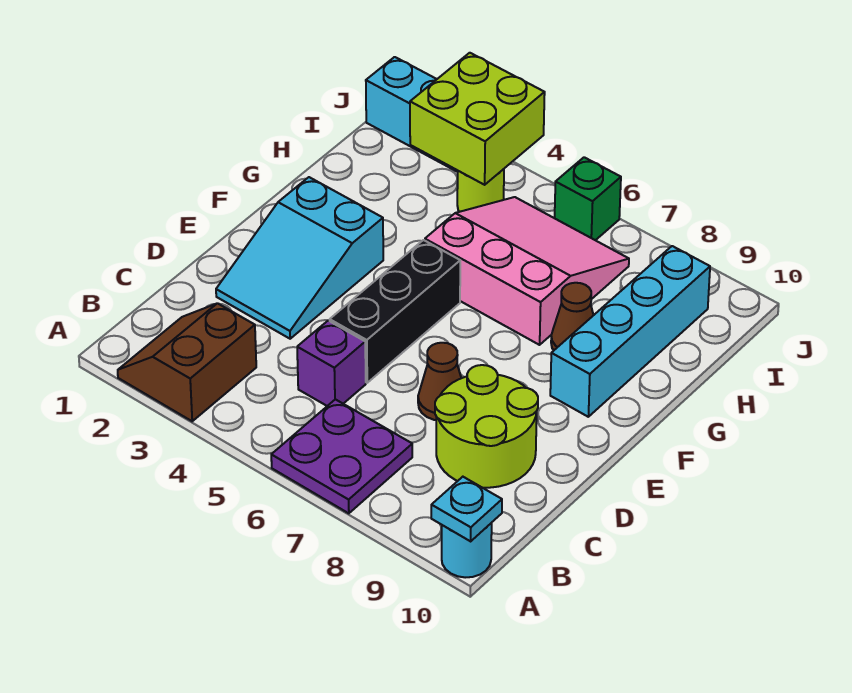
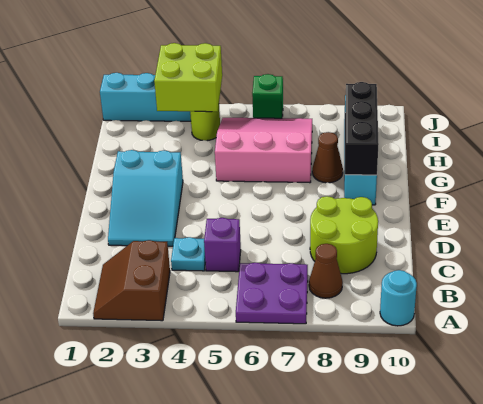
cyan plate A10 level 2 -> cyan plate C4 level 1
black brick D5:F5 level 1 -> black brick F9:H9 level 2
brown cone D7 level 1 -> brown cone B8 level 1

